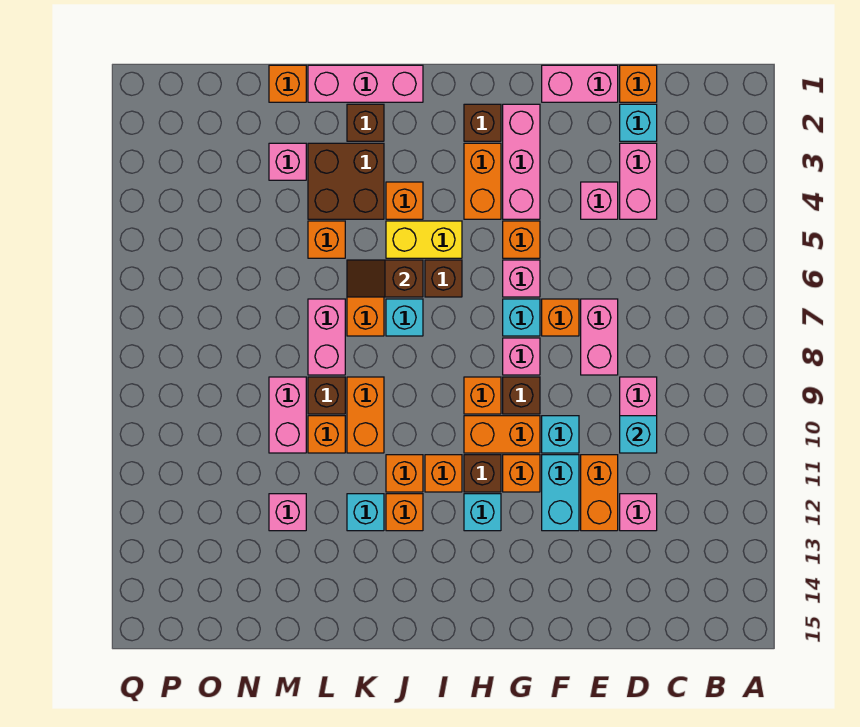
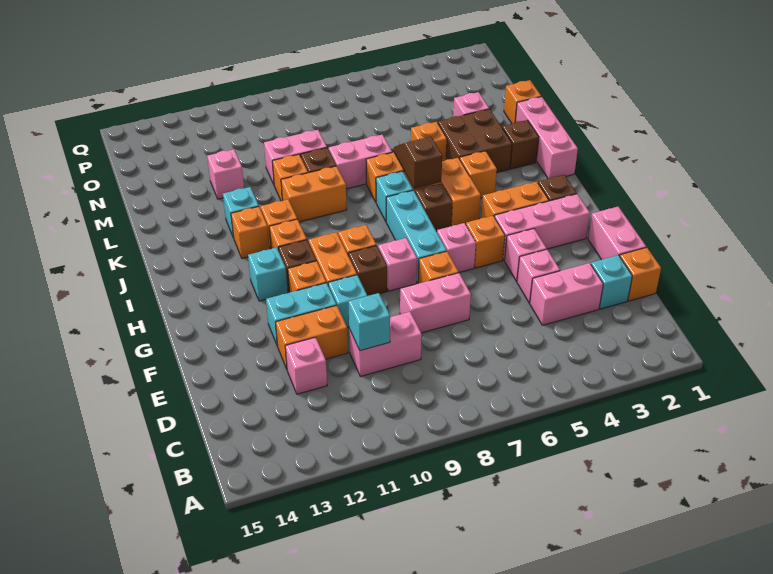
none -> pink brick F4 level 1
cyan brick G7 level 1 -> cyan brick G7:I7 level 1
yellow brick I5:J5 level 1 -> orange brick I5:J5 level 1

